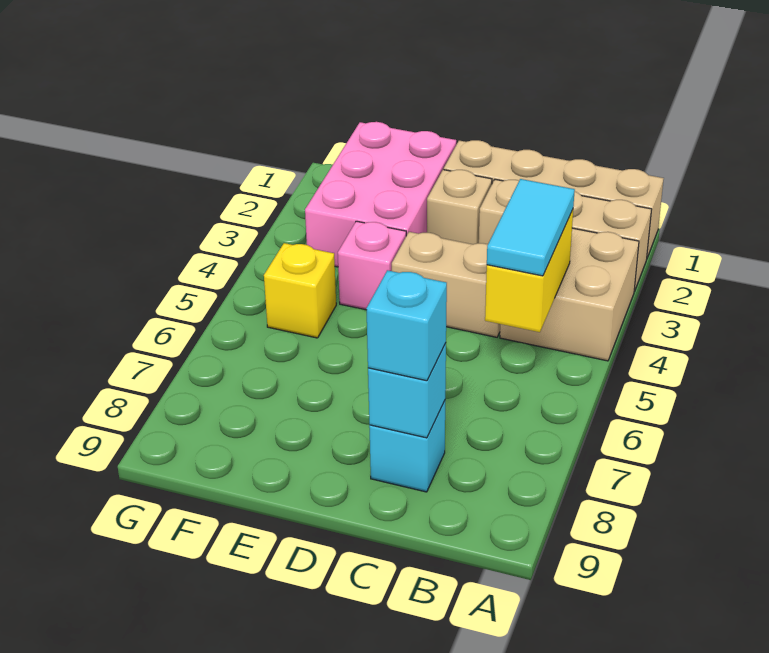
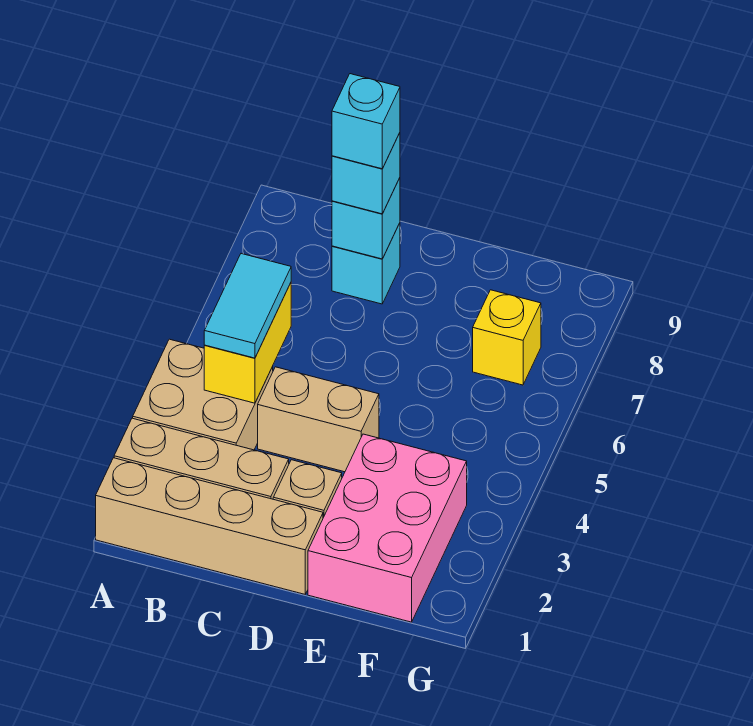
none -> cyan brick C8 level 4
pink brick E4 level 1 -> none
yellow brick F5 level 1 -> yellow brick F7 level 1

